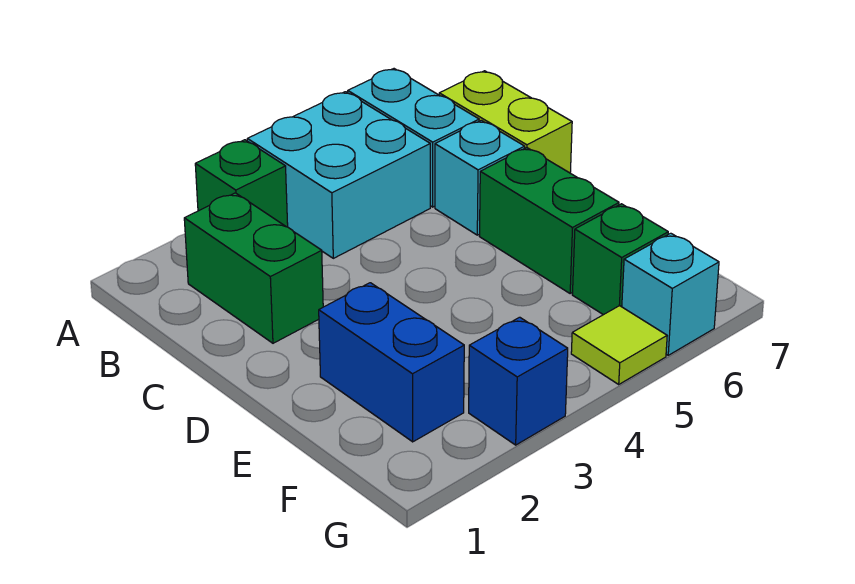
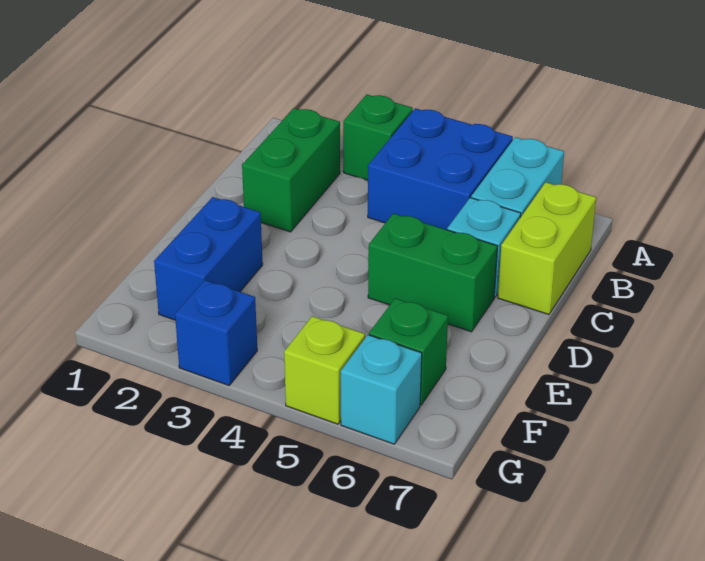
cyan brick A4:B5 level 1 -> blue brick A4:B5 level 1
green brick D6:E6 level 1 -> green brick D5:D6 level 1
lime tile G5 level 1 -> lime brick G5 level 1

